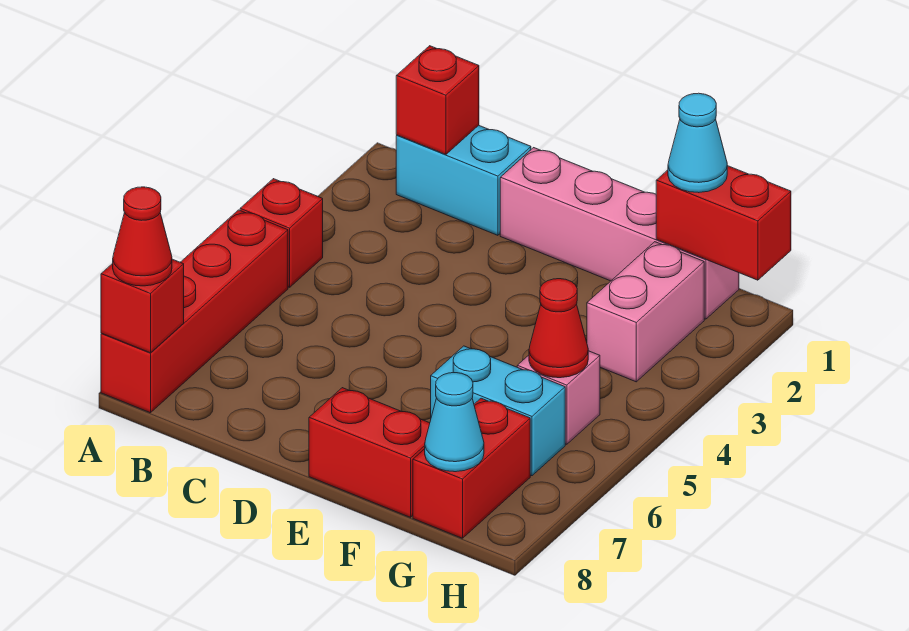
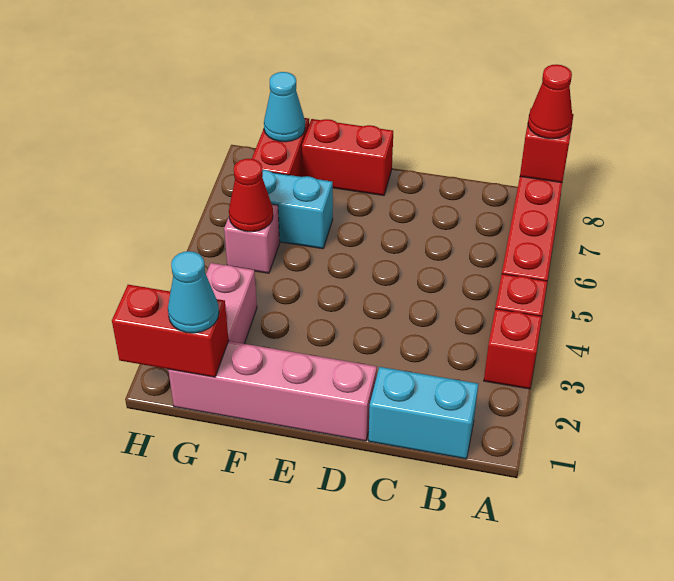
red brick B1 level 2 -> red brick A3 level 1

